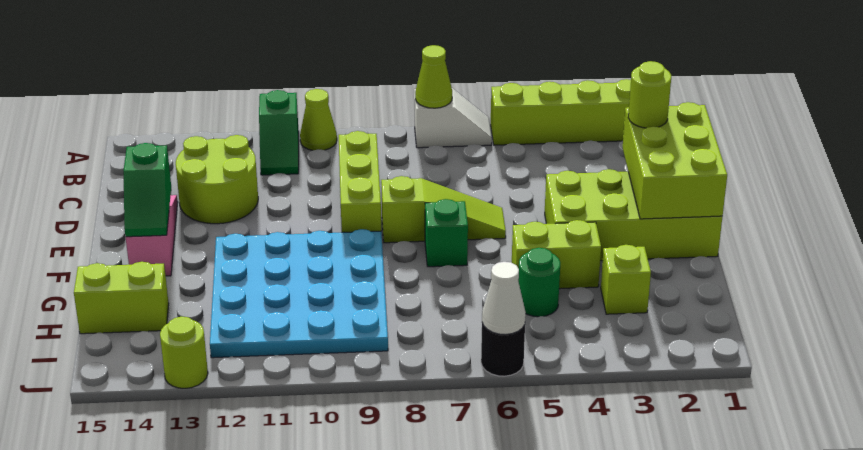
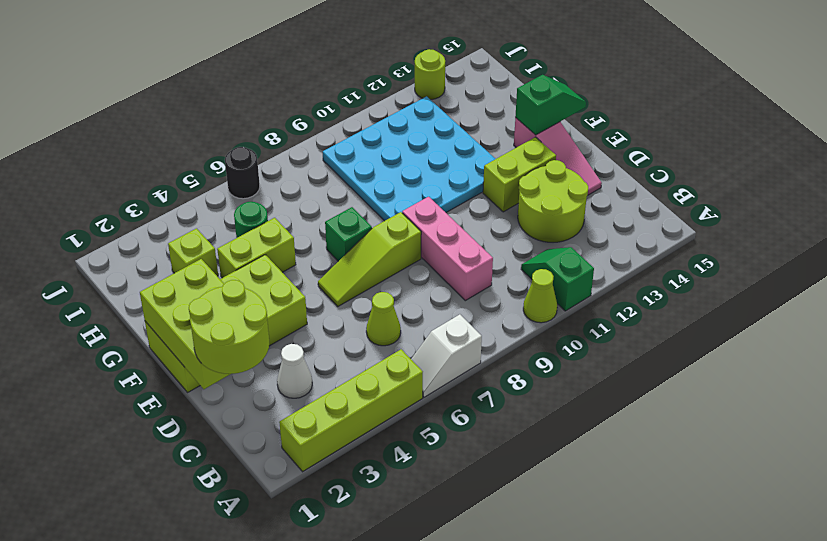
lime cone A7 level 2 -> lime cone C6 level 1
lime brick C9:E9 level 1 -> pink brick C9:E9 level 1
lime round brick D2 level 3 -> lime round brick C1:D2 level 3
green slope E14:F14 level 2 top E -> green slope F14:F15 level 2 top 14
lime brick H14:H15 level 1 -> lime brick E12:E13 level 1
white cone J6 level 2 -> white cone C3 level 1

